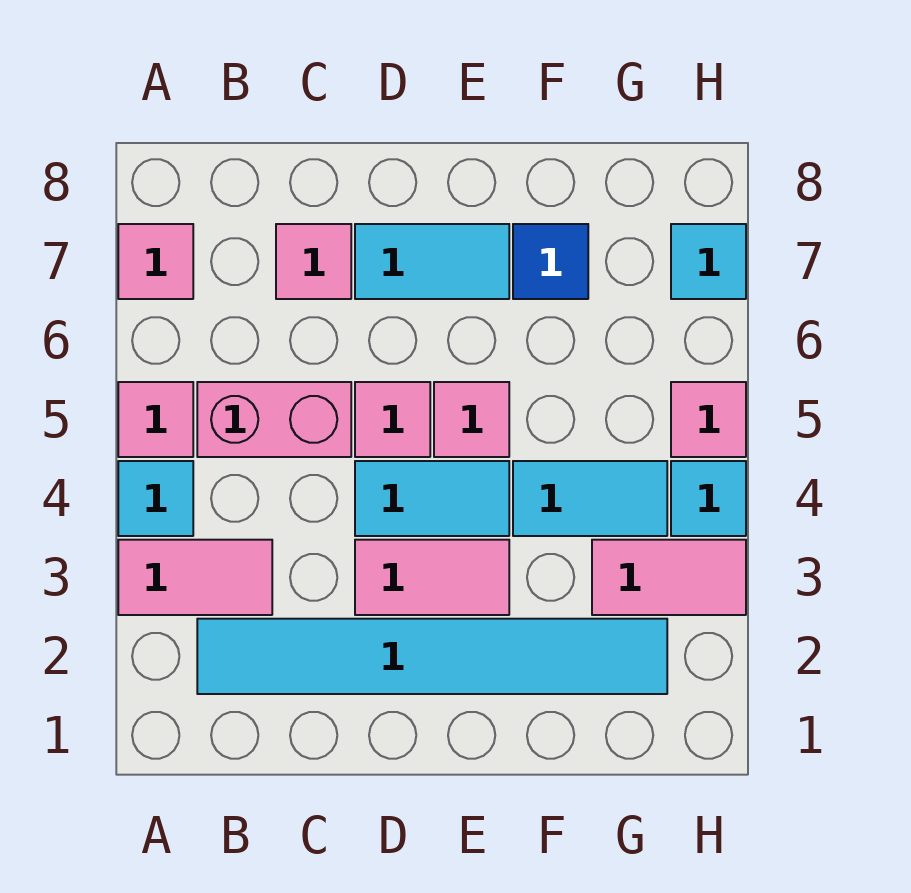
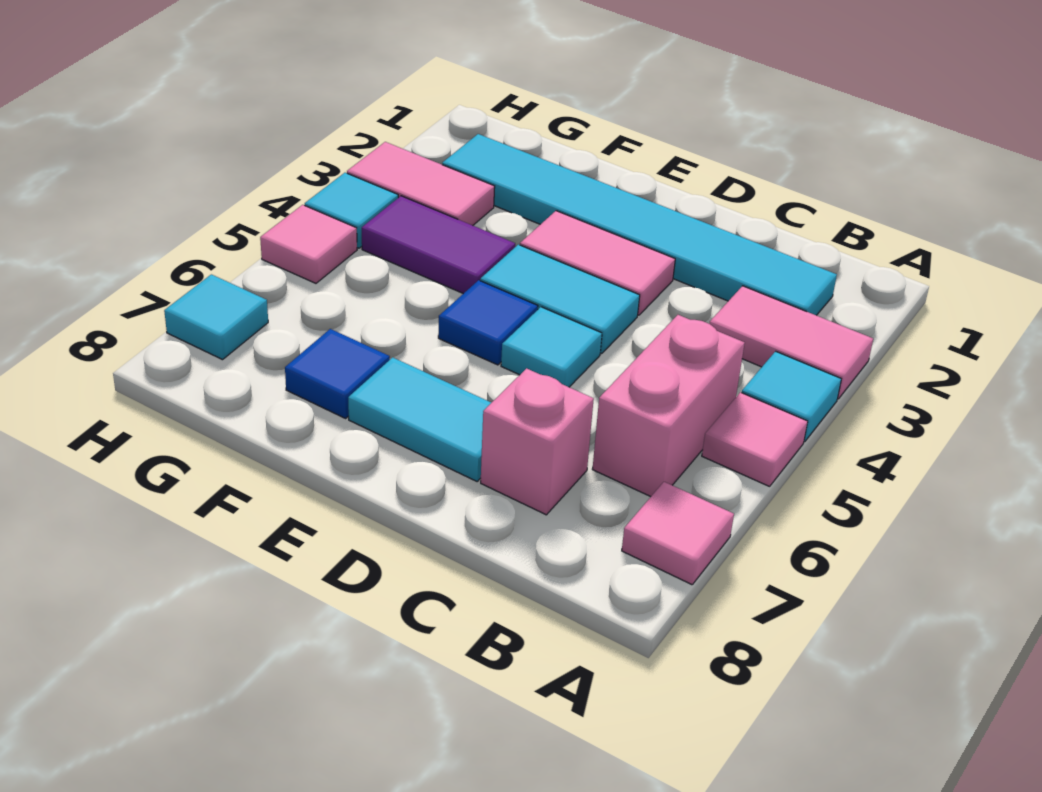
pink brick B5:C5 level 1 -> pink brick B5:B6 level 1
pink tile C7 level 1 -> pink brick C7 level 1
pink tile D5 level 1 -> cyan tile D5 level 1
pink tile E5 level 1 -> blue tile E5 level 1
cyan tile F4:G4 level 1 -> purple tile F4:G4 level 1

